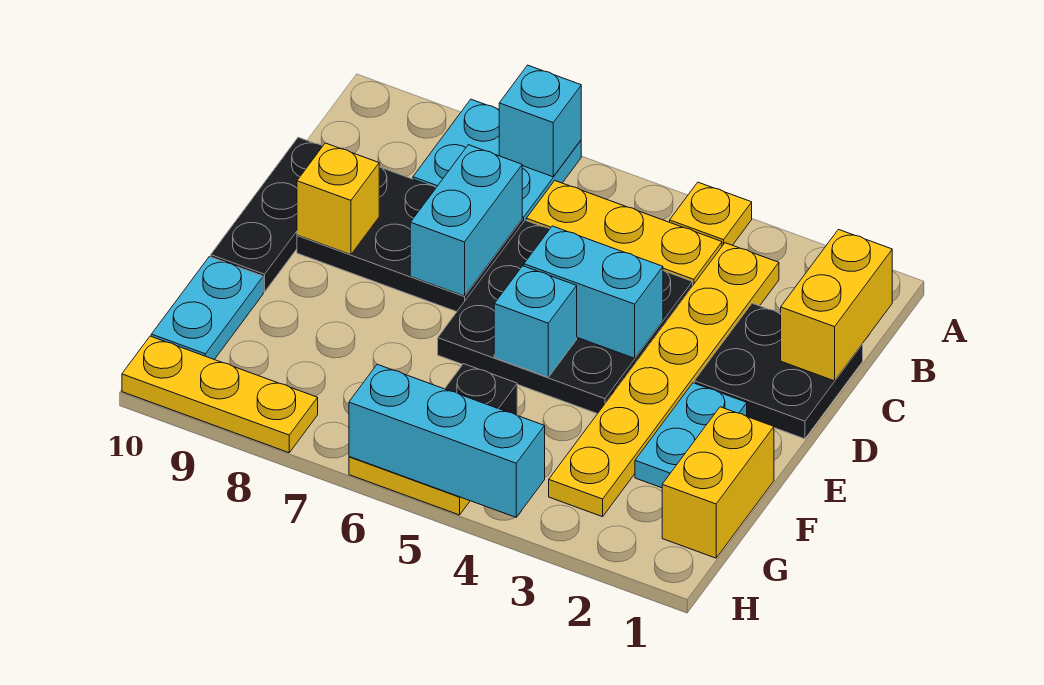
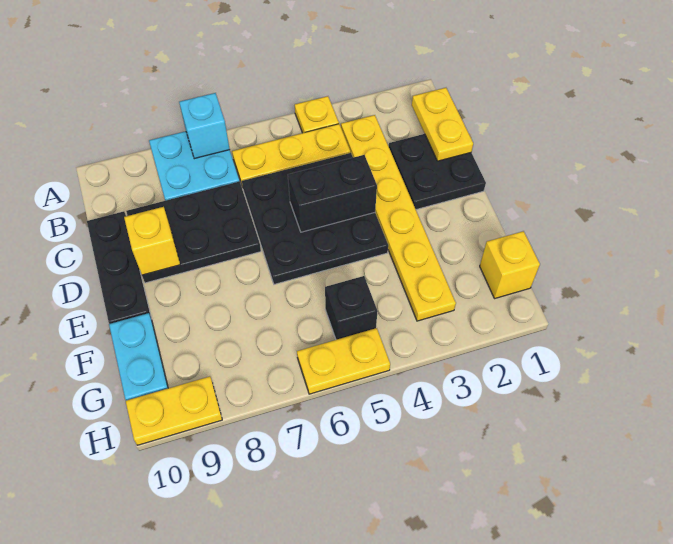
yellow brick B1:C1 level 2 -> yellow plate B1:C1 level 2
cyan brick C7:D7 level 2 -> none
cyan brick D4:D5 level 2 -> black brick D4:D5 level 2
cyan plate E2:F2 level 1 -> none
cyan brick E5 level 2 -> none
yellow brick F1:G1 level 1 -> yellow brick G1 level 1
cyan brick H4:H6 level 2 -> none
yellow plate H8:H10 level 1 -> yellow plate H9:H10 level 1

